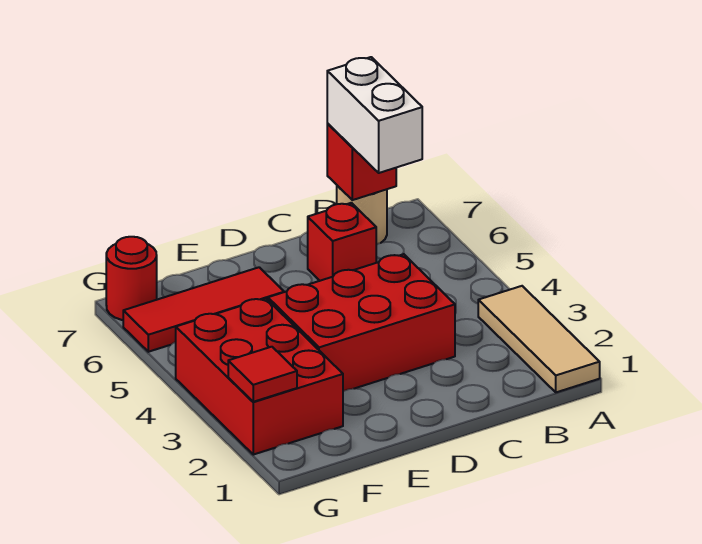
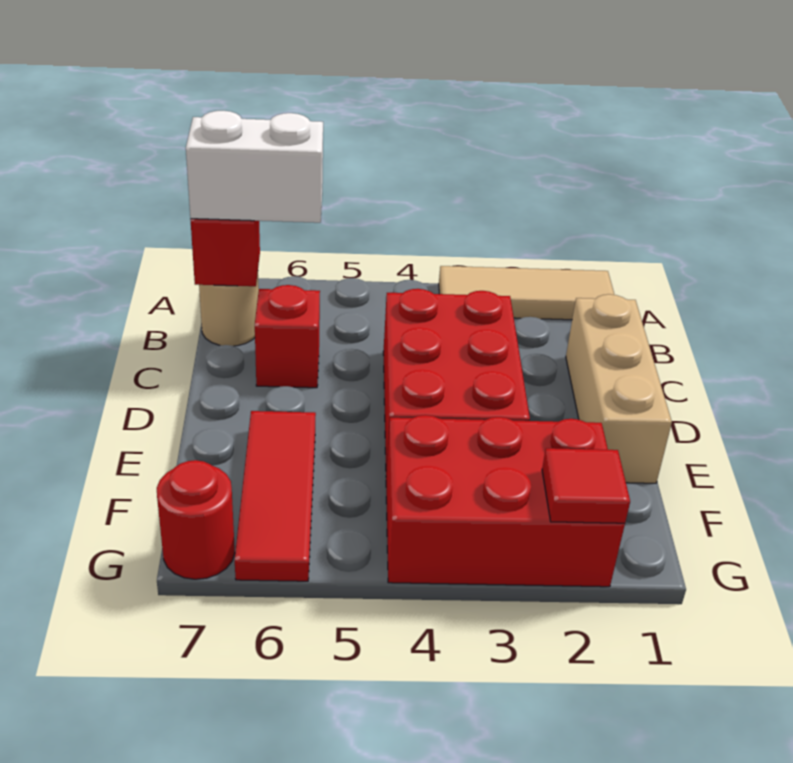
none -> tan brick C1:E1 level 1

